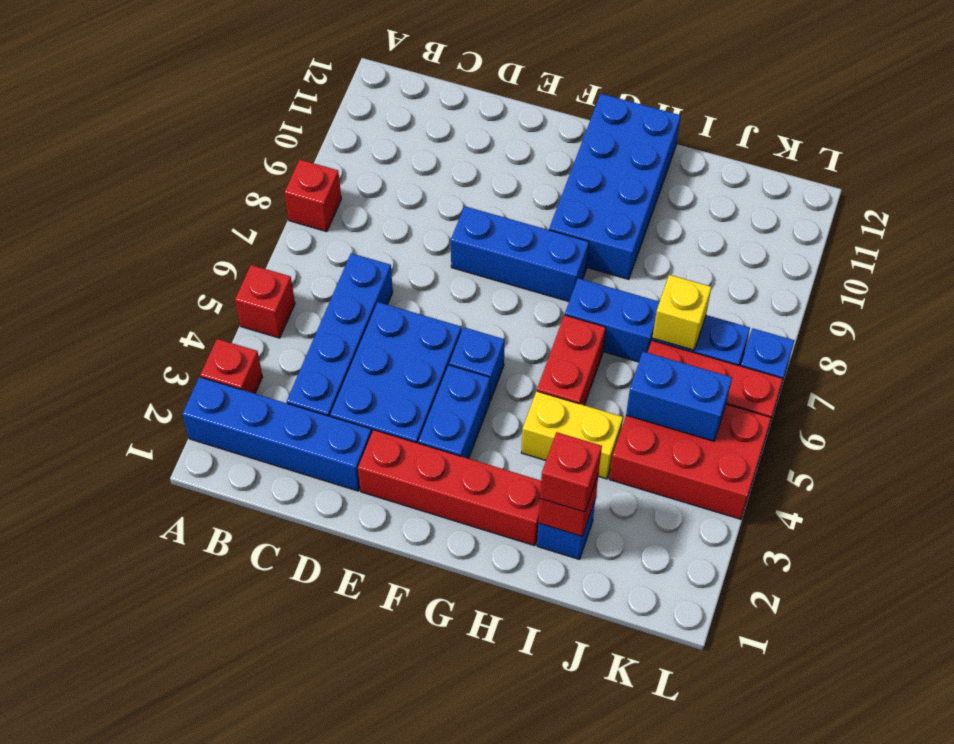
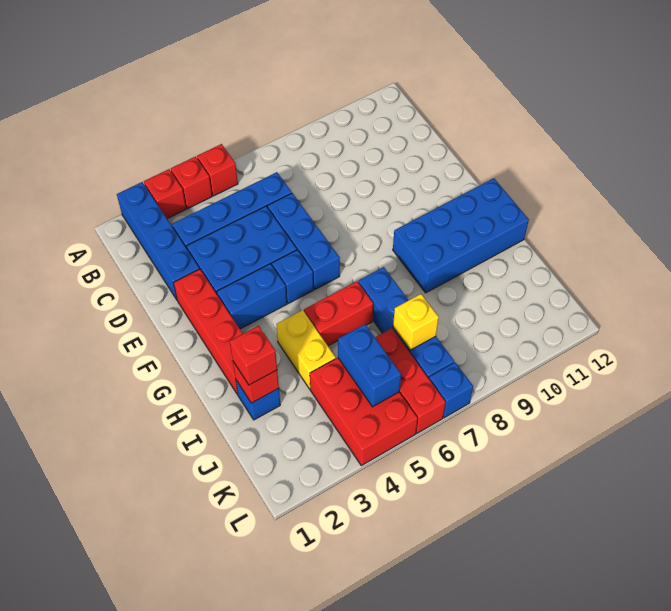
red brick A8 level 1 -> red brick A4 level 1
blue brick E8:G8 level 1 -> blue brick D6:F6 level 1

